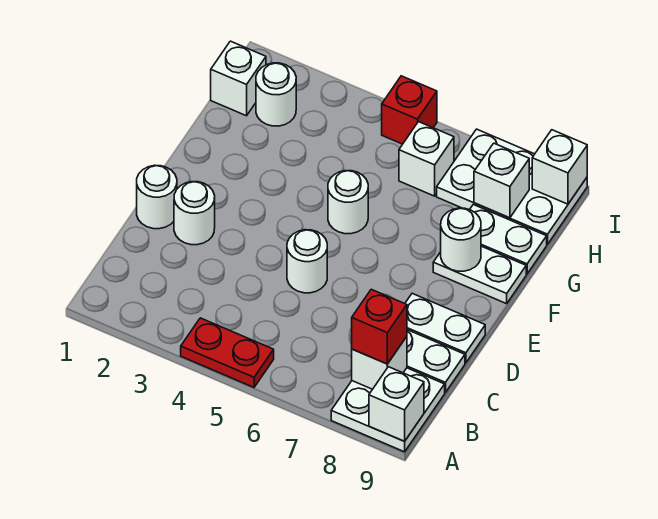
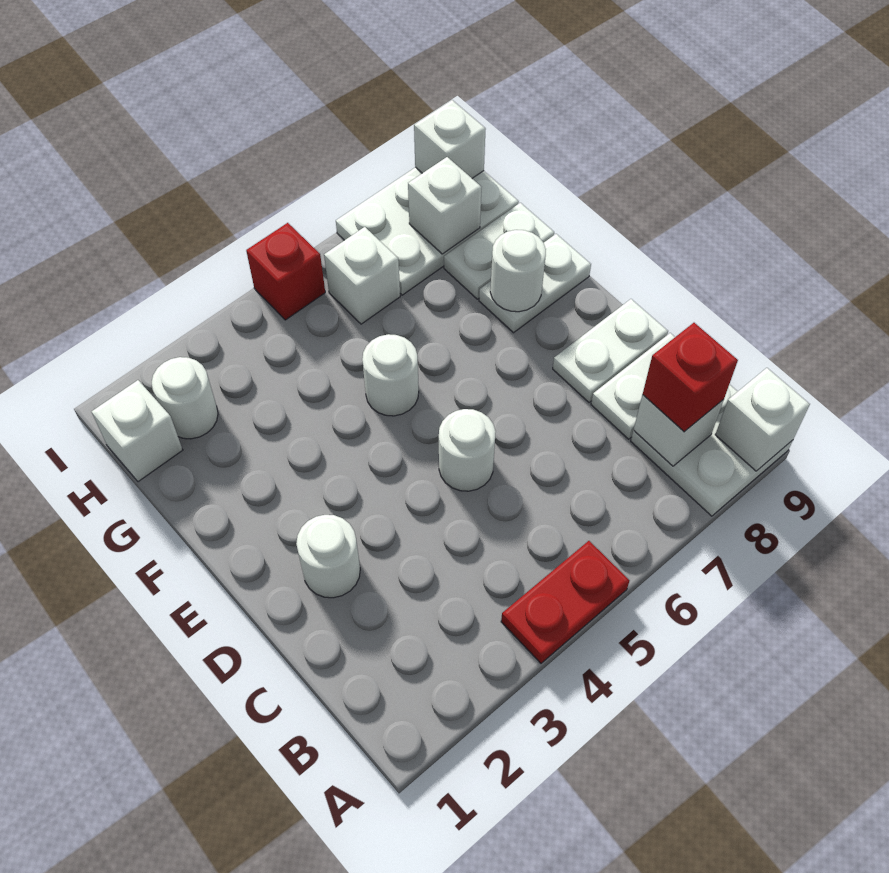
white round brick D1 level 1 -> none

